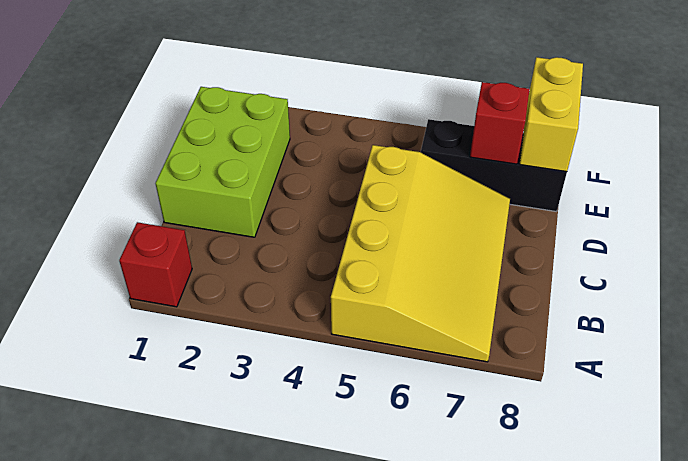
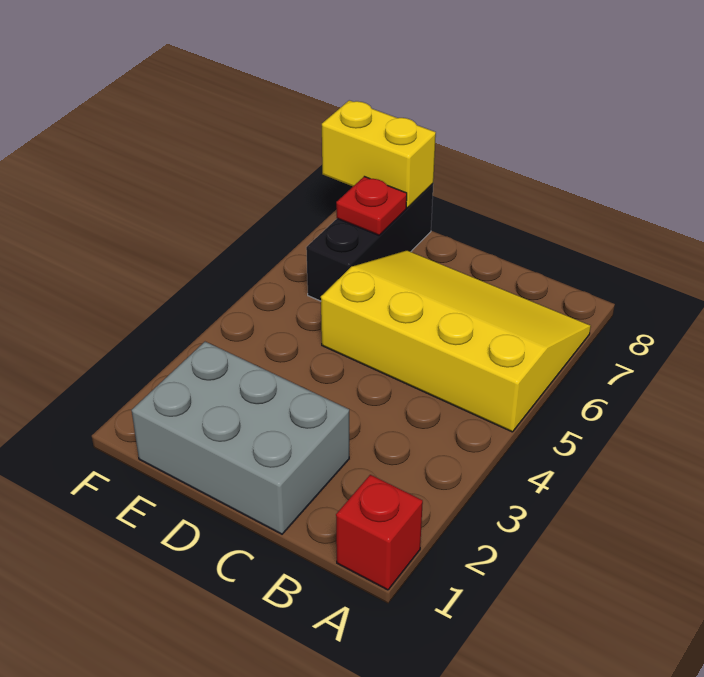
lime brick C1:E2 level 1 -> grey brick C1:E2 level 1
red brick E7 level 2 -> red plate E7 level 2

